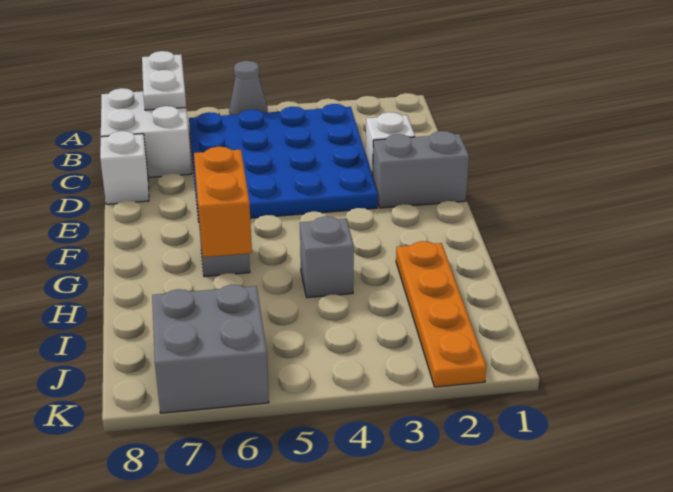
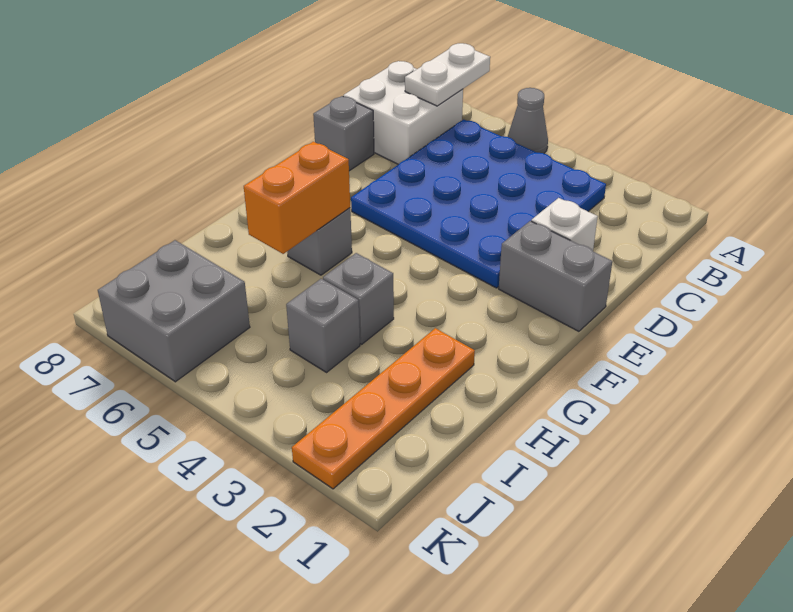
white brick D8 level 1 -> grey brick D8 level 1
none -> grey brick I4 level 1

